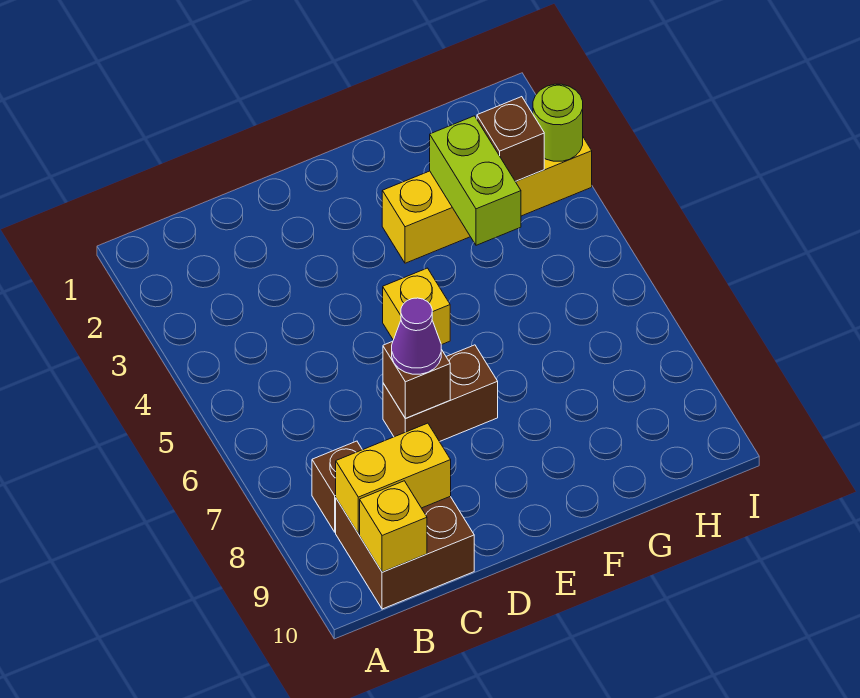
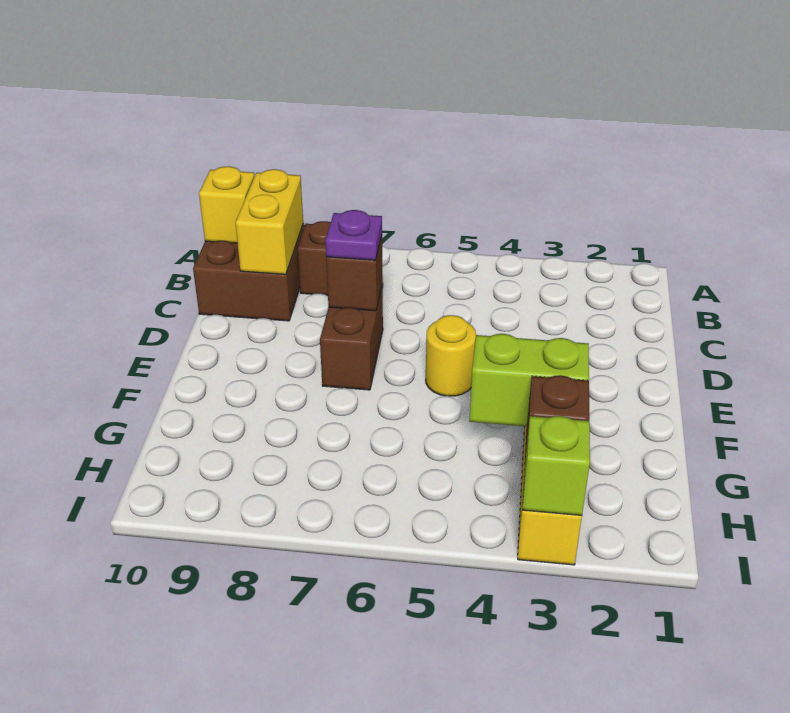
purple cone D7 level 3 -> purple plate D7 level 3
yellow brick E5 level 1 -> yellow round brick E5 level 1
lime round brick I3 level 2 -> lime brick I3 level 2

